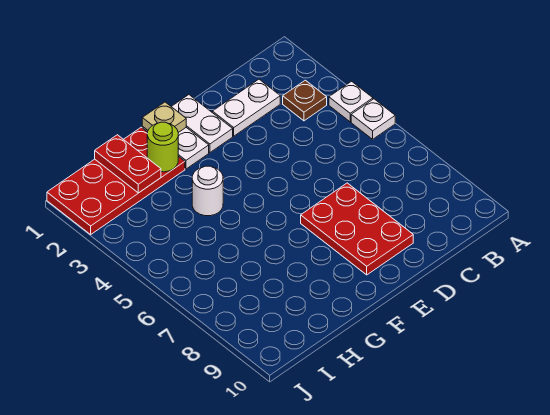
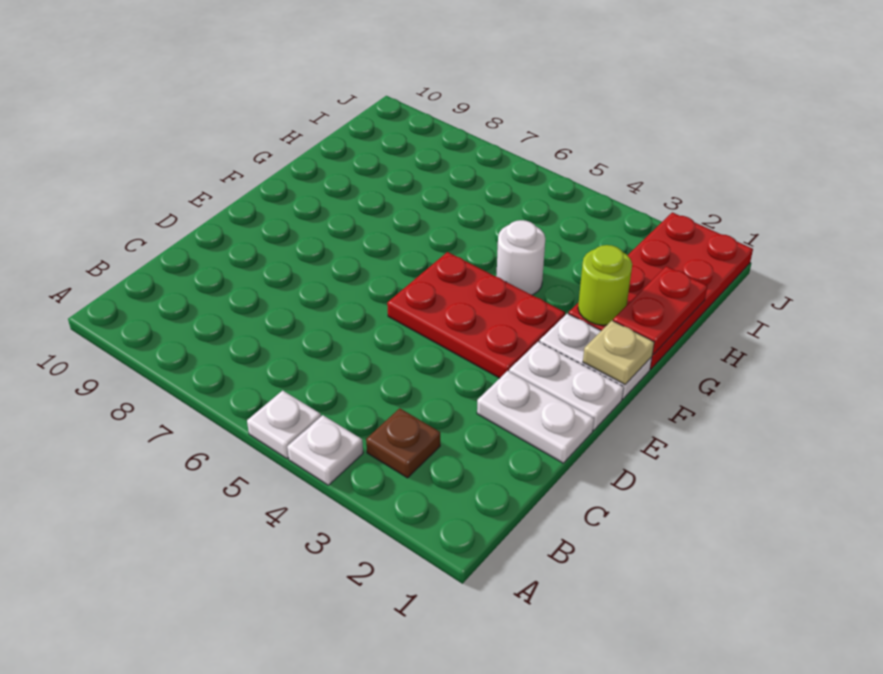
white plate C2:D2 level 1 -> white plate D1:D2 level 1
red plate D7:E9 level 1 -> red plate E3:F5 level 1
red plate H1:H2 level 2 -> red plate G1:H1 level 2

